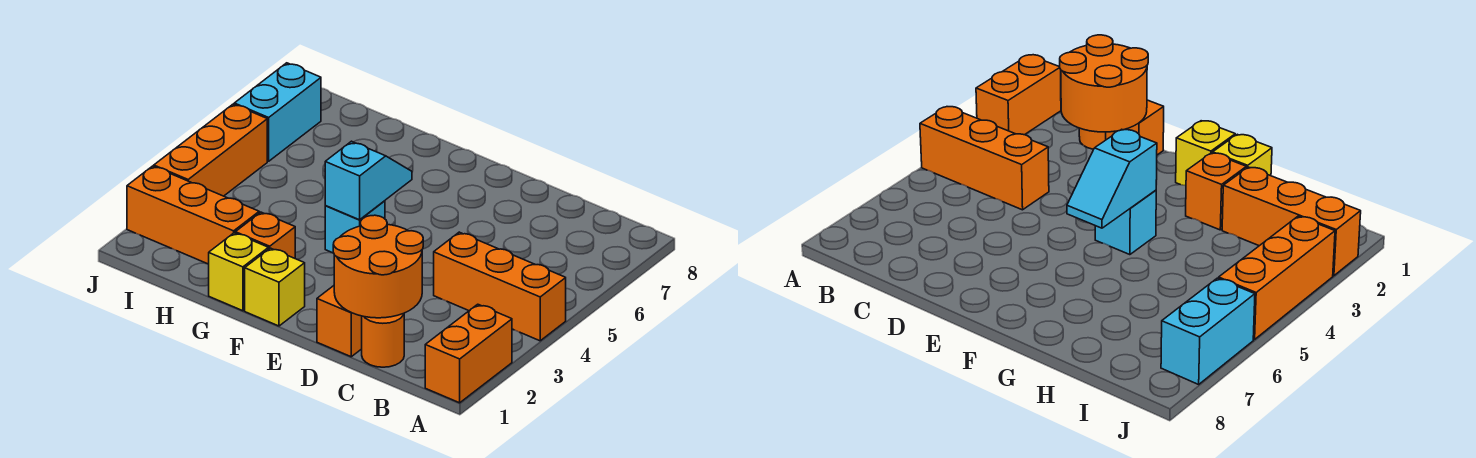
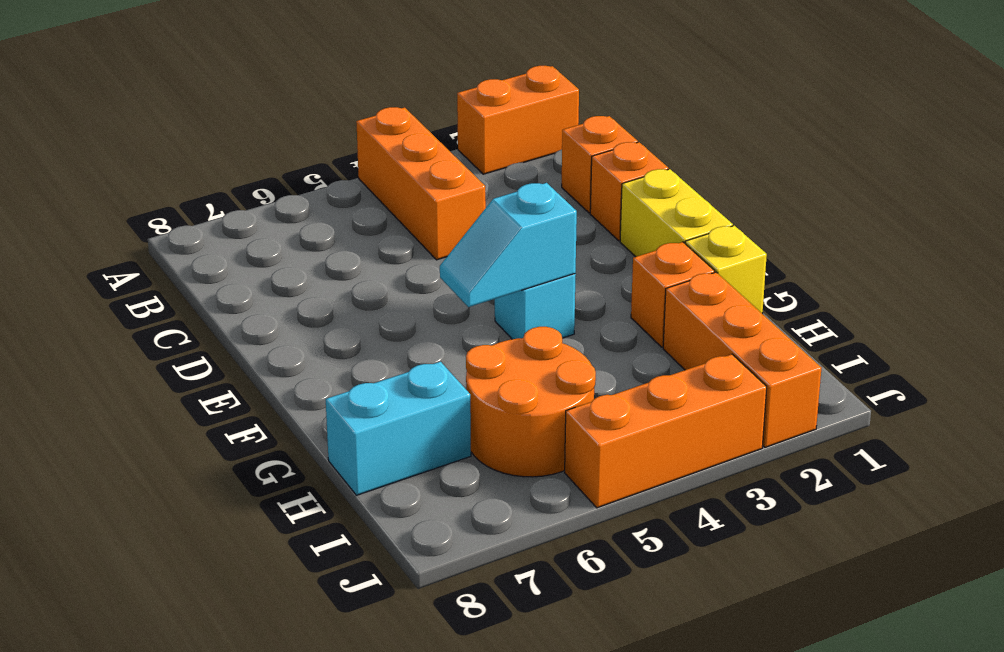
orange round brick C1 level 1 -> orange brick C1 level 1
orange round brick C1:D2 level 2 -> orange round brick H5:I6 level 1
yellow brick F1 level 1 -> yellow brick E1:F1 level 1
cyan brick J6:J7 level 1 -> cyan brick H7:H8 level 1

